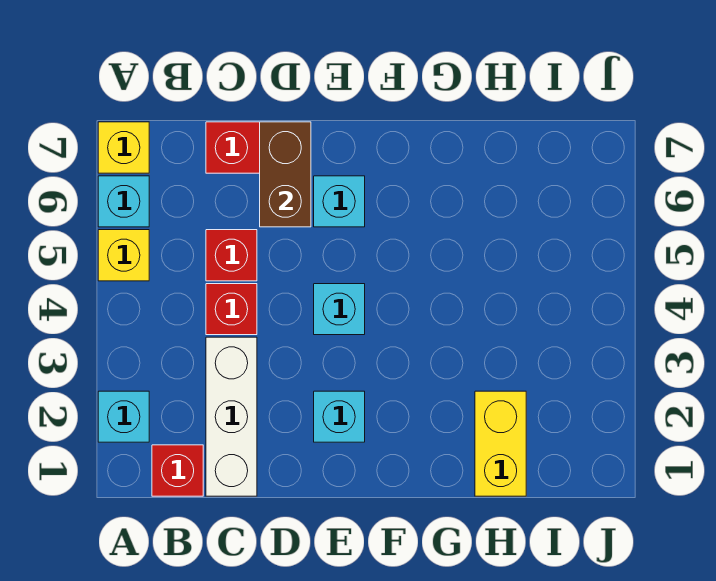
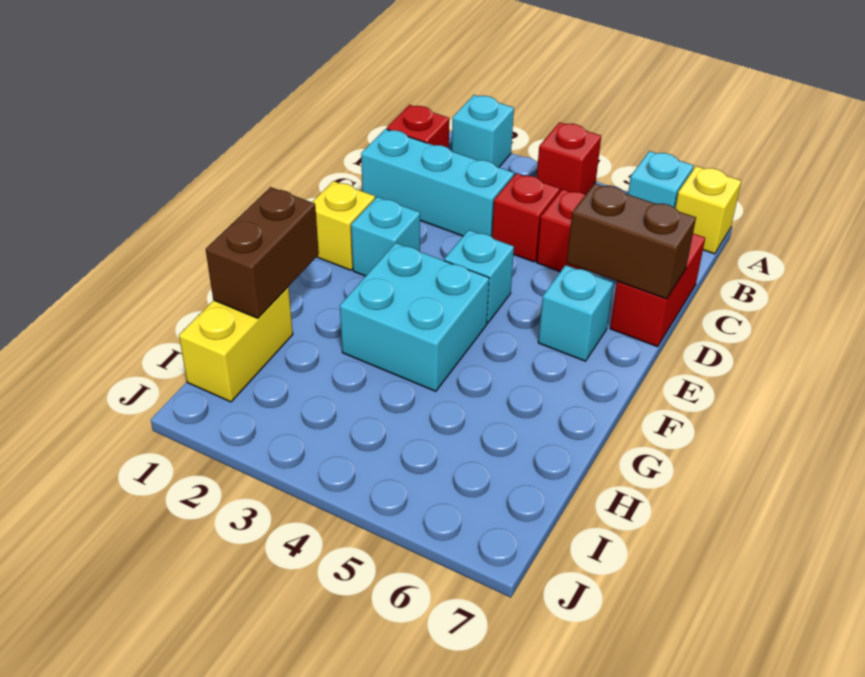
none -> red brick A4 level 1
yellow brick A5 level 1 -> yellow brick E1 level 1
white brick C1:C3 level 1 -> cyan brick C1:C3 level 1
none -> cyan brick F3:G4 level 1
none -> brown brick G1:H1 level 2
yellow brick H1:H2 level 1 -> yellow brick H1:I1 level 1

